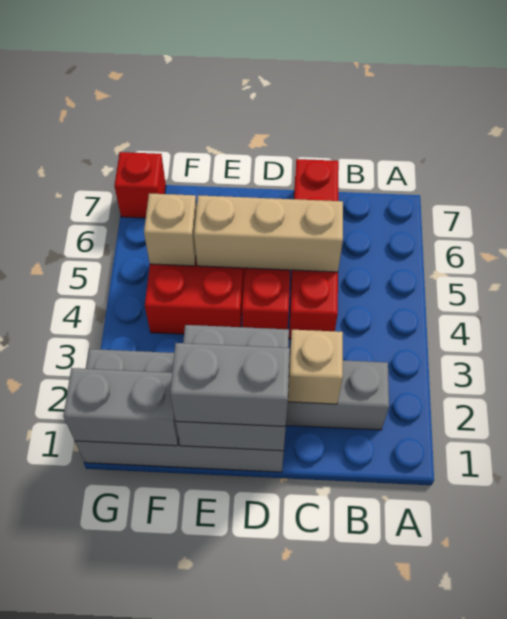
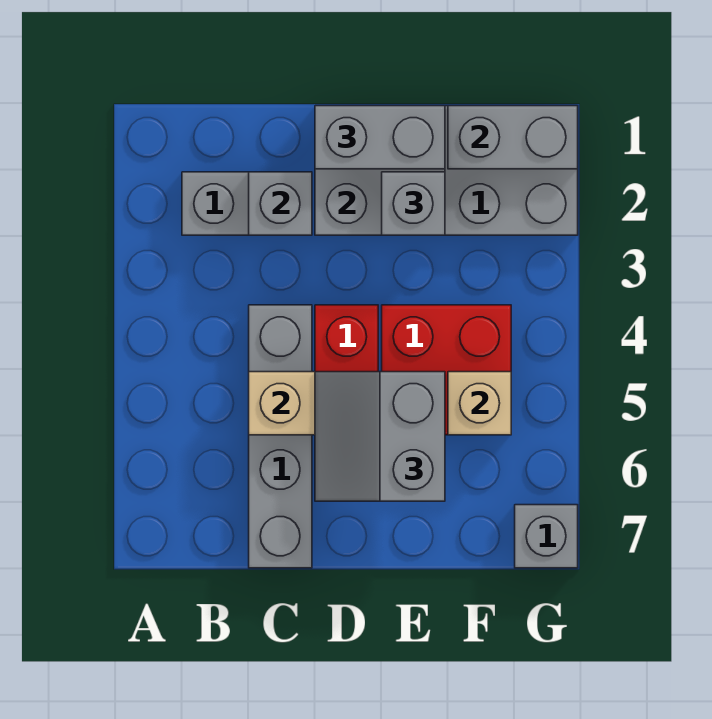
tan brick C2 level 2 -> grey brick C2 level 2
red brick C4:C7 level 1 -> grey brick C4:C7 level 1
none -> grey slope D5:E6 level 3 top E
none -> grey brick E2 level 3
red brick G7 level 1 -> grey brick G7 level 1

